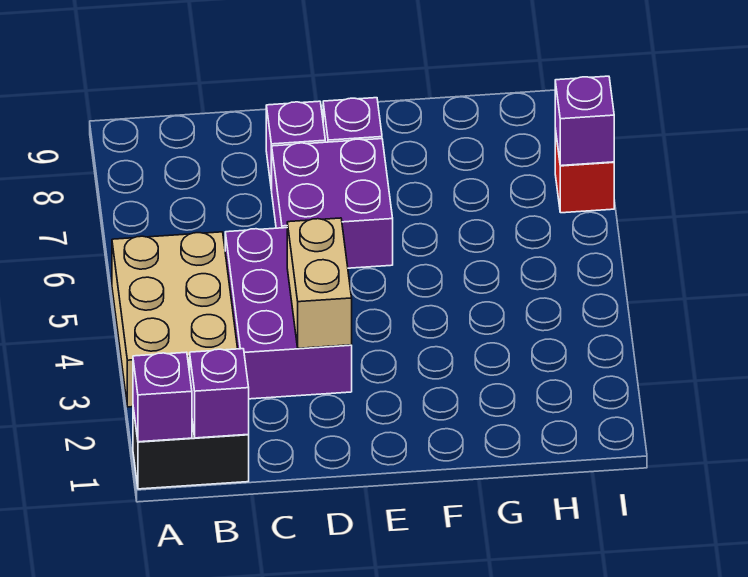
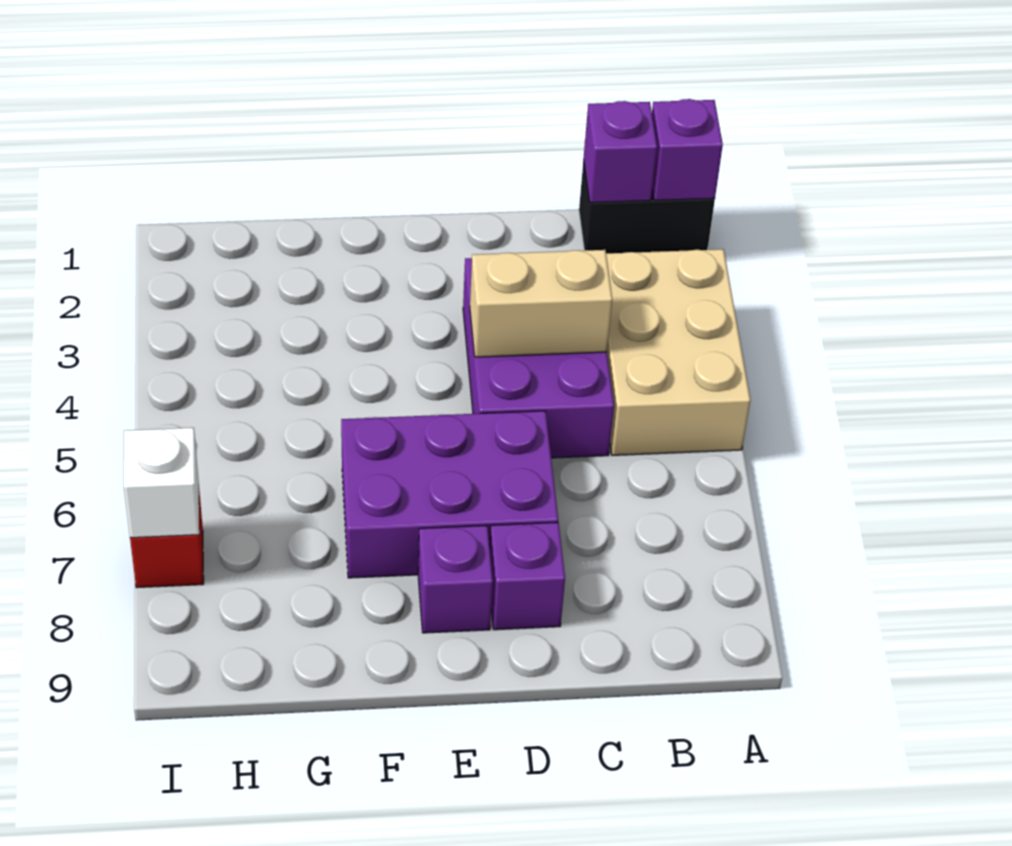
tan brick D3:D4 level 2 -> tan brick C4:D4 level 2
purple brick D6:E7 level 1 -> purple brick D6:F7 level 1
purple brick I7 level 2 -> white brick I7 level 2

